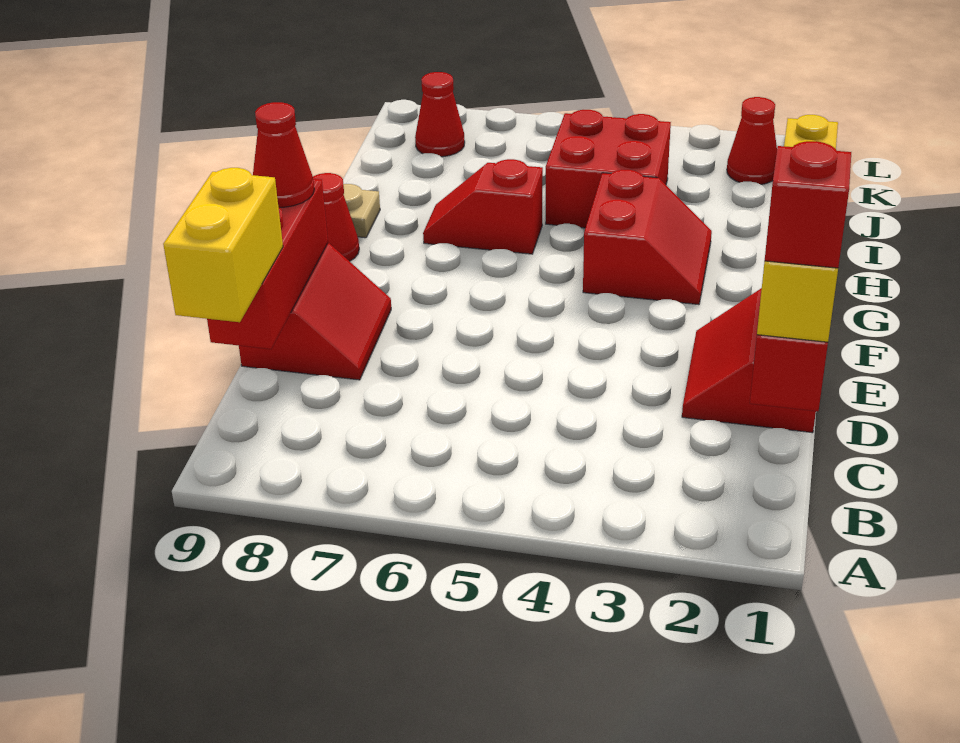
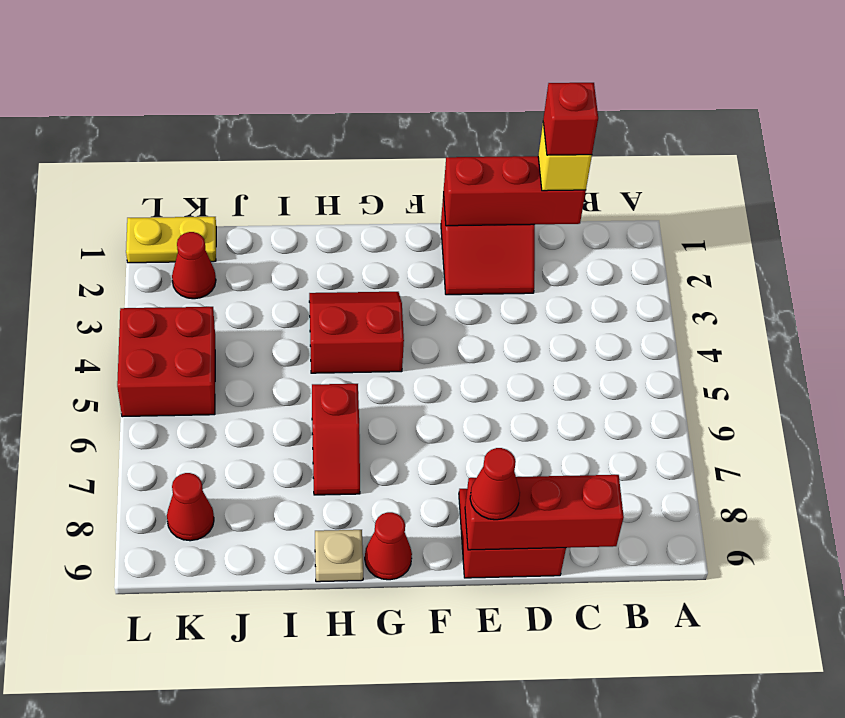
yellow brick B9:C9 level 3 -> none
red brick I4:J5 level 1 -> red brick K4:L5 level 1

